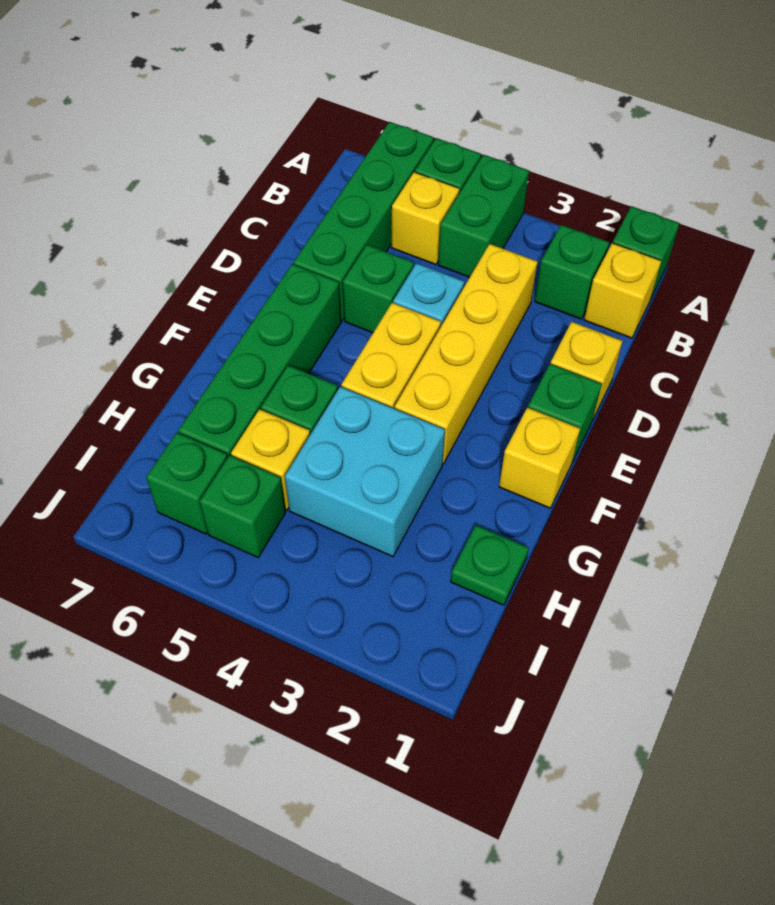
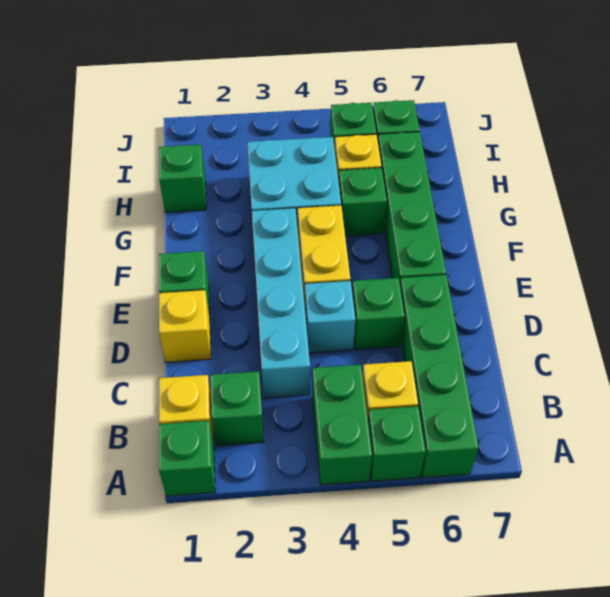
yellow brick C3:F3 level 1 -> cyan brick C3:F3 level 1
yellow brick F1 level 1 -> none
green plate H1 level 1 -> green brick H1 level 1

